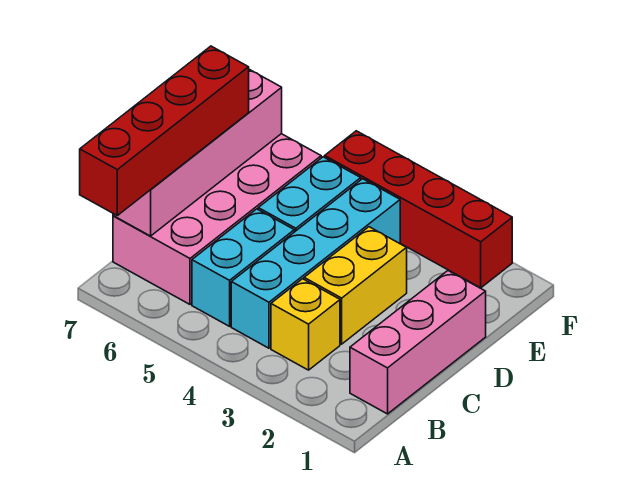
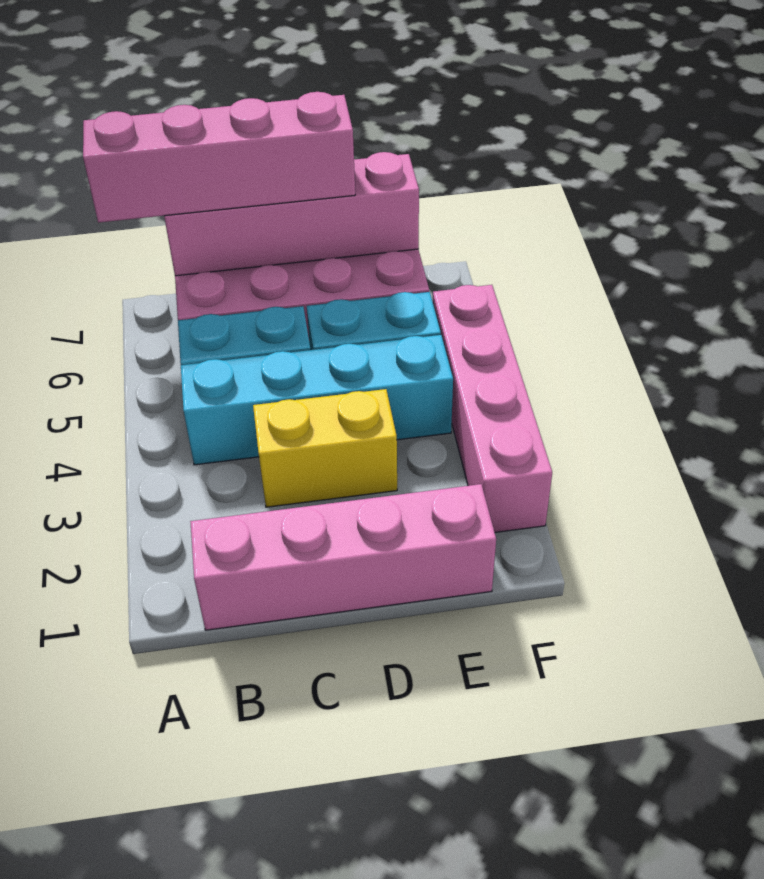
red brick A7:D7 level 3 -> pink brick A7:D7 level 3
pink brick B1:D1 level 1 -> pink brick B1:E1 level 1
yellow brick B3 level 1 -> none
red brick F2:F5 level 1 -> pink brick F2:F5 level 1

